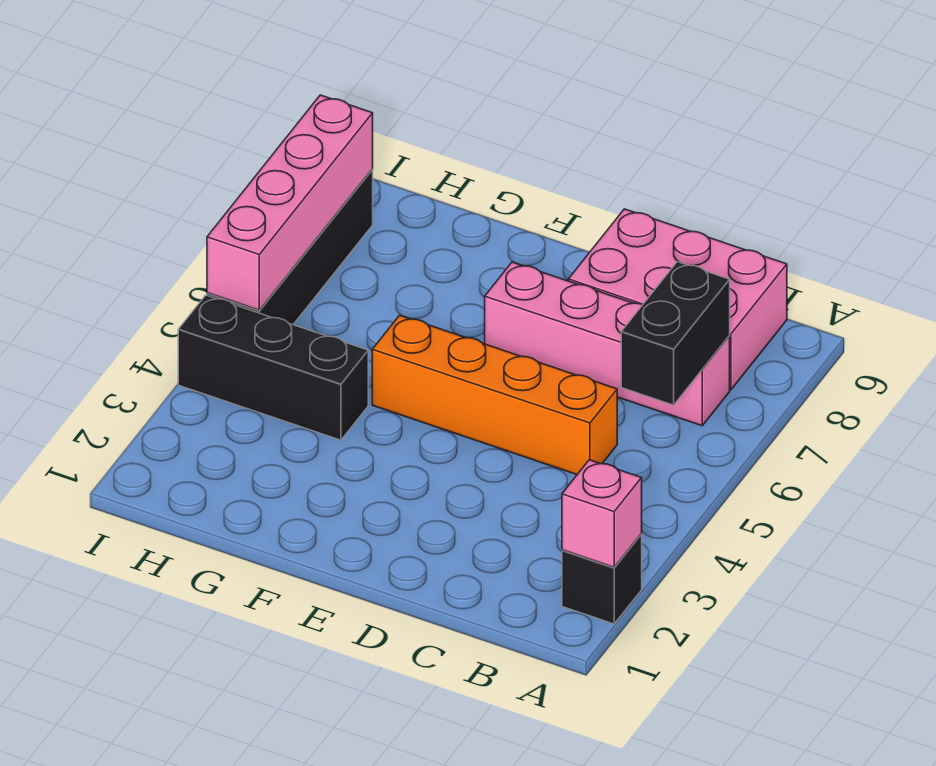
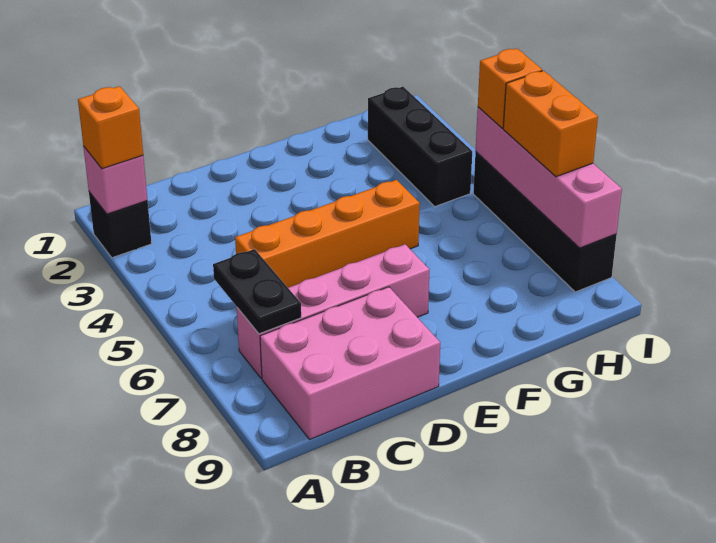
none -> orange brick A2 level 3
black brick B6:B7 level 2 -> black plate B6:B7 level 2
black brick G4:I4 level 1 -> black brick H2:H4 level 1
none -> orange brick I5 level 3
none -> orange brick I6:I7 level 3

